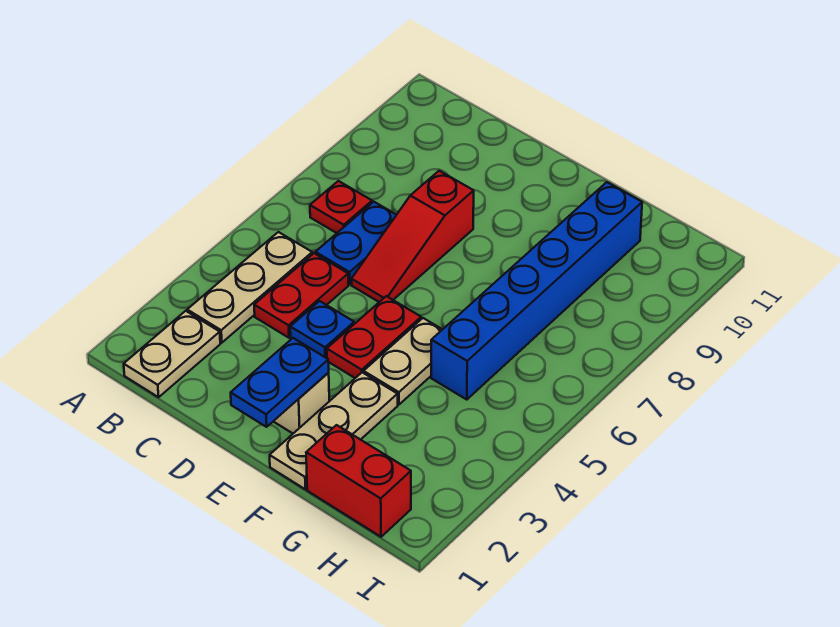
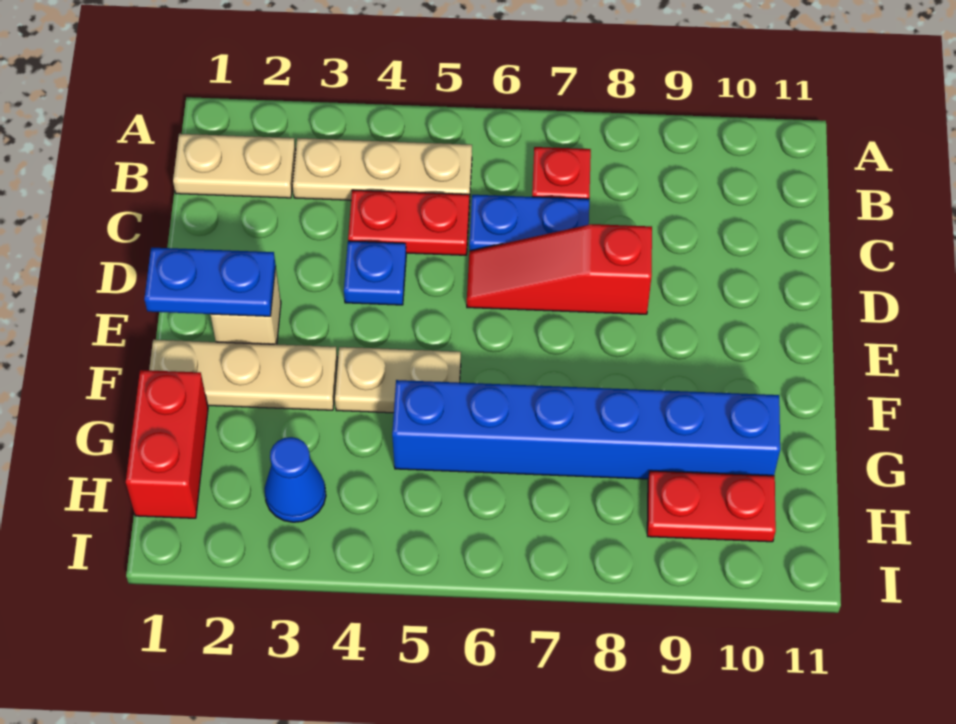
red plate E4:E5 level 1 -> red plate H9:H10 level 1
none -> blue cone H3 level 1

